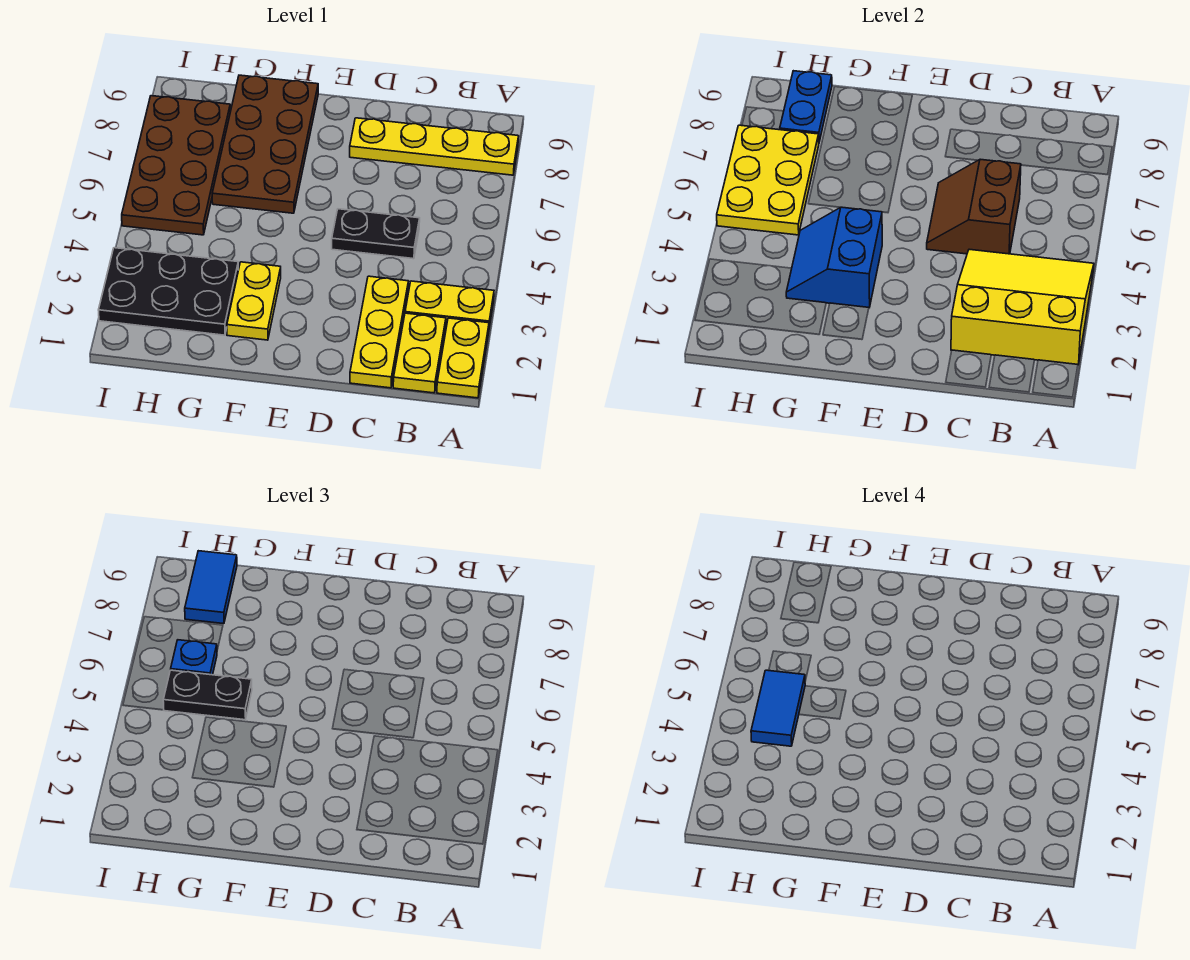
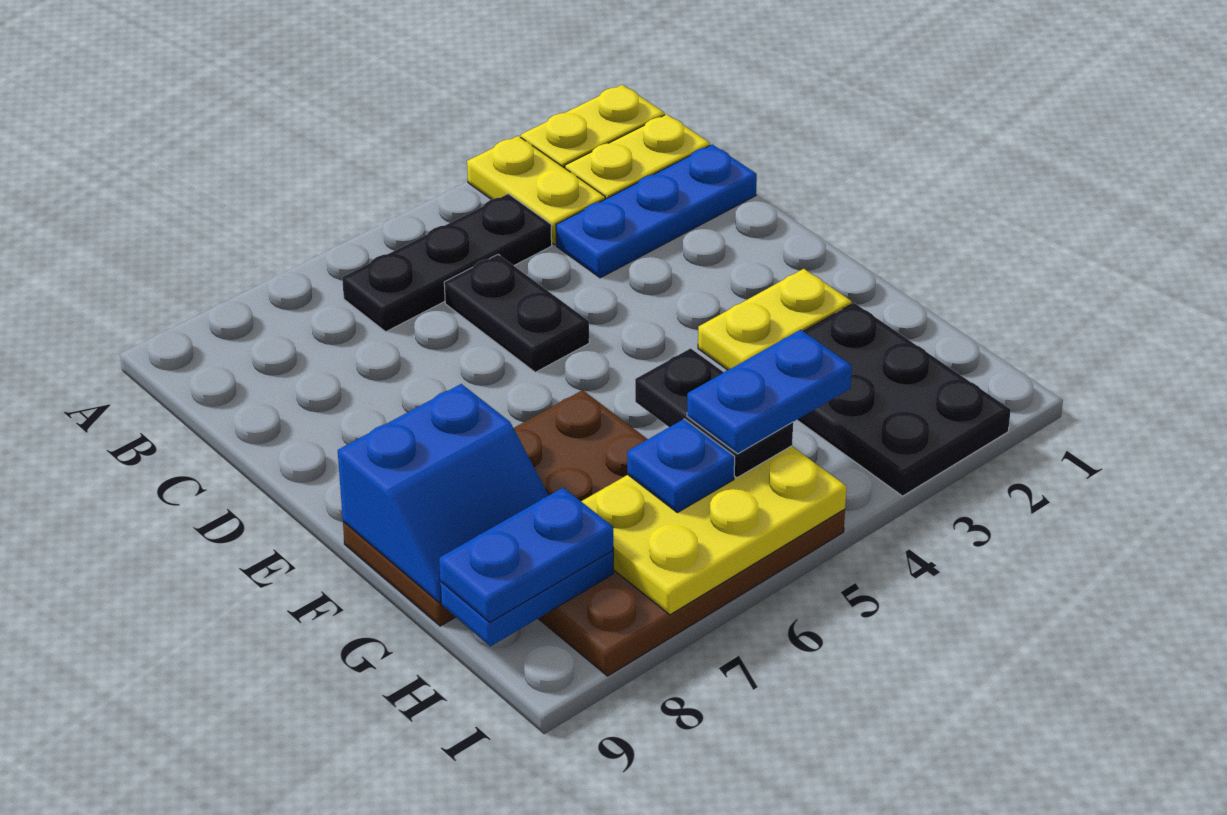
yellow slope A2:C4 level 2 top 2 -> none
yellow plate A8:D8 level 1 -> none
none -> black plate B4:B6 level 1
yellow plate C1:C3 level 1 -> blue plate C1:C3 level 1
brown slope C5:D6 level 2 top C -> none
blue slope F3:G4 level 2 top F -> blue slope F8:G9 level 2 top F
blue tile H4:H5 level 4 -> blue plate H4:H5 level 4
blue tile H8:H9 level 3 -> blue plate H8:H9 level 3

